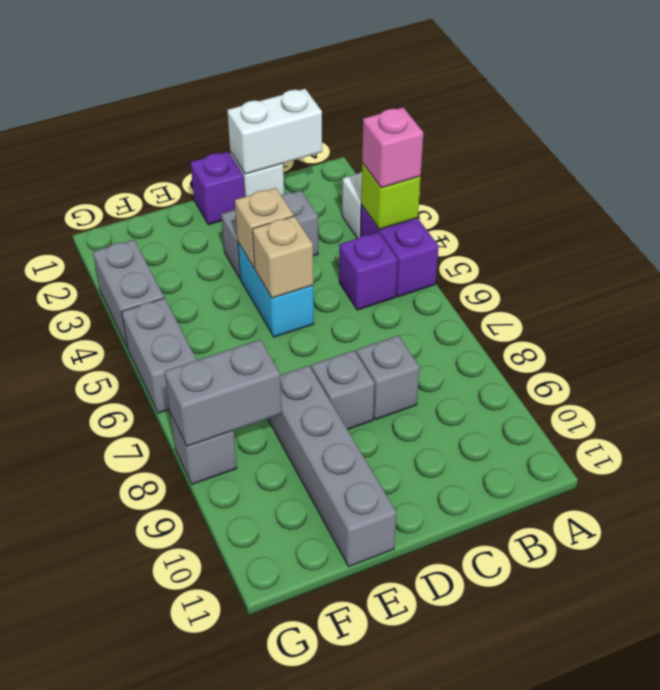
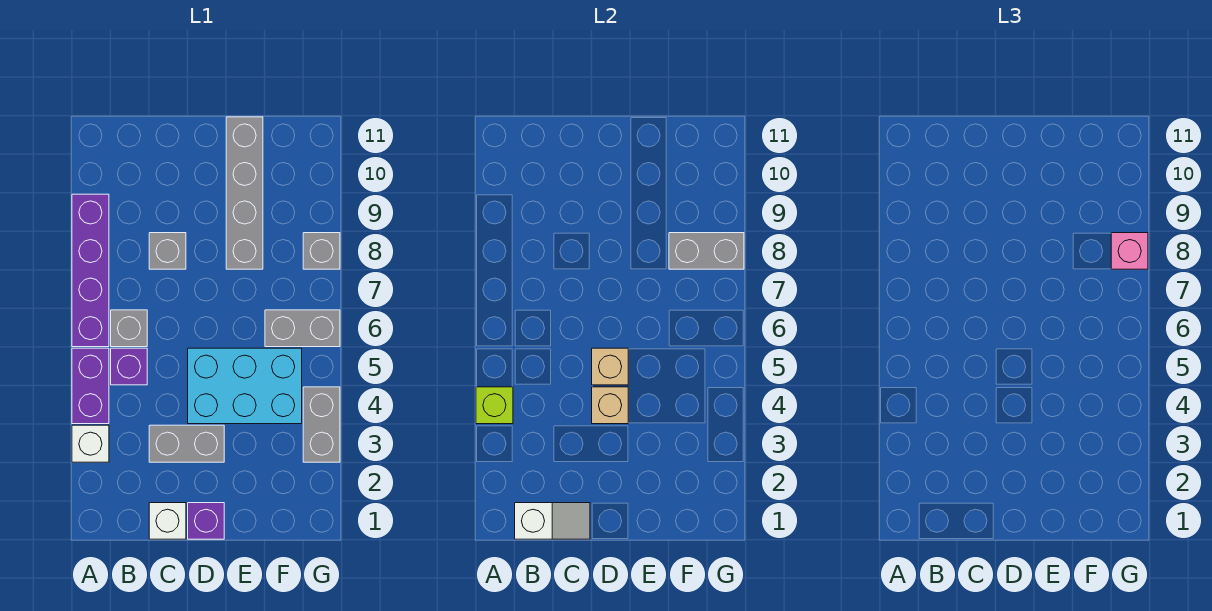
pink brick A4 level 3 -> pink brick G8 level 3
none -> purple brick A6:A9 level 1
white brick B1:C1 level 2 -> white slope B1:C1 level 2 top B
cyan brick D4:D5 level 1 -> cyan brick D4:F5 level 1
grey brick D8 level 1 -> grey brick B6 level 1
grey brick G5:G6 level 1 -> grey brick F6:G6 level 1

